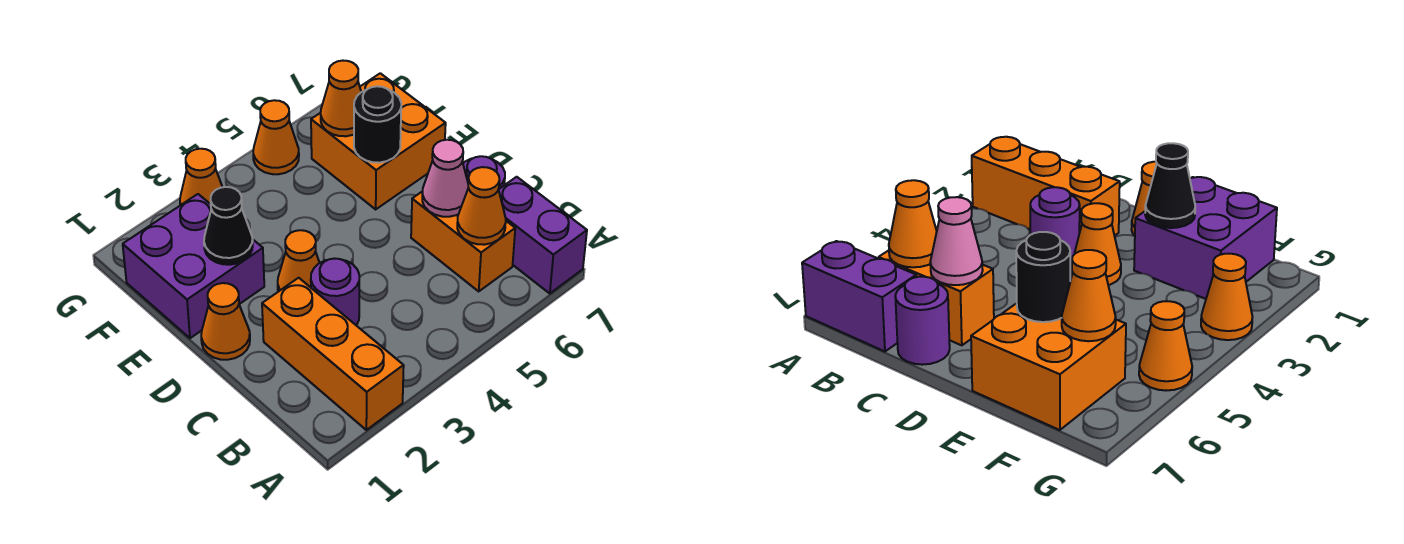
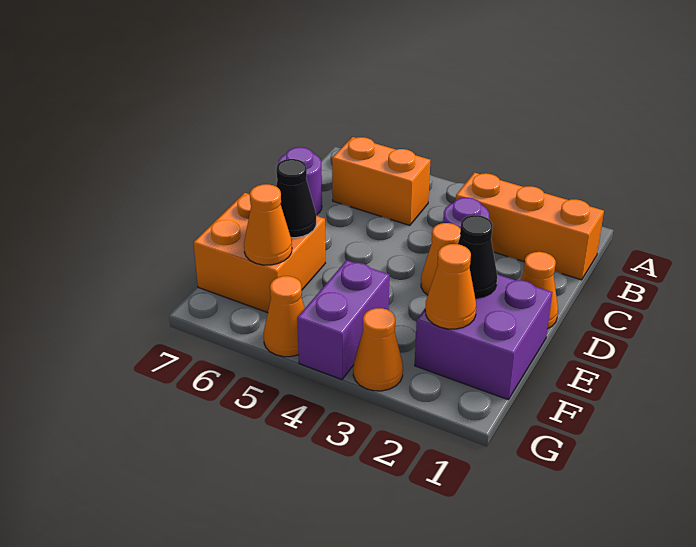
orange brick A2:C2 level 1 -> orange brick B1:B3 level 1
purple brick A7:B7 level 1 -> purple brick F4:G4 level 1
orange brick B6:C6 level 1 -> orange brick B5:B6 level 1
orange cone B6 level 2 -> orange cone F2 level 2
pink cone C6 level 2 -> none
black round brick E6 level 2 -> black cone E6 level 2

